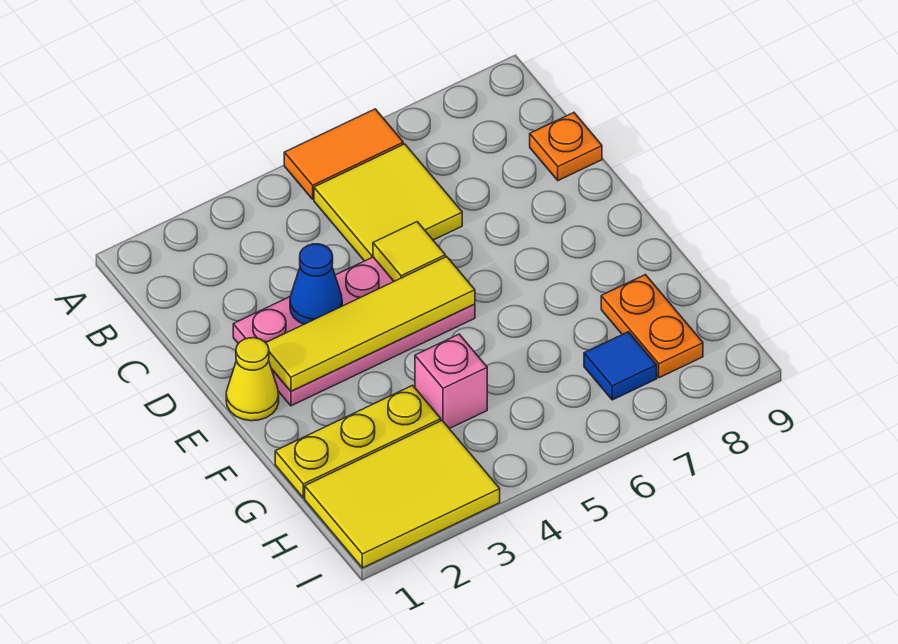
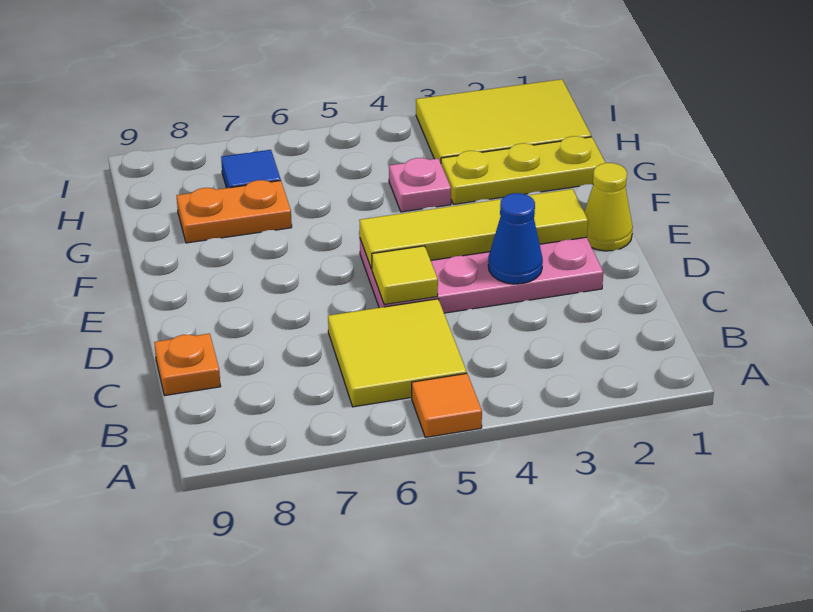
orange tile A5:A6 level 1 -> orange tile A5 level 1
pink brick G4 level 1 -> pink plate G4 level 1
orange plate G8:H8 level 1 -> orange plate G7:G8 level 1

